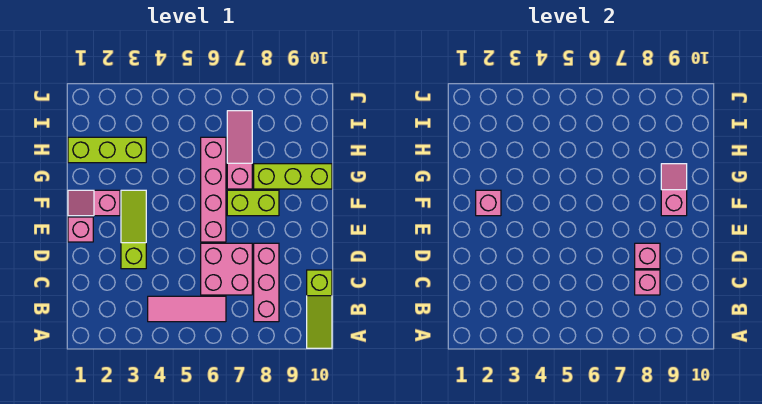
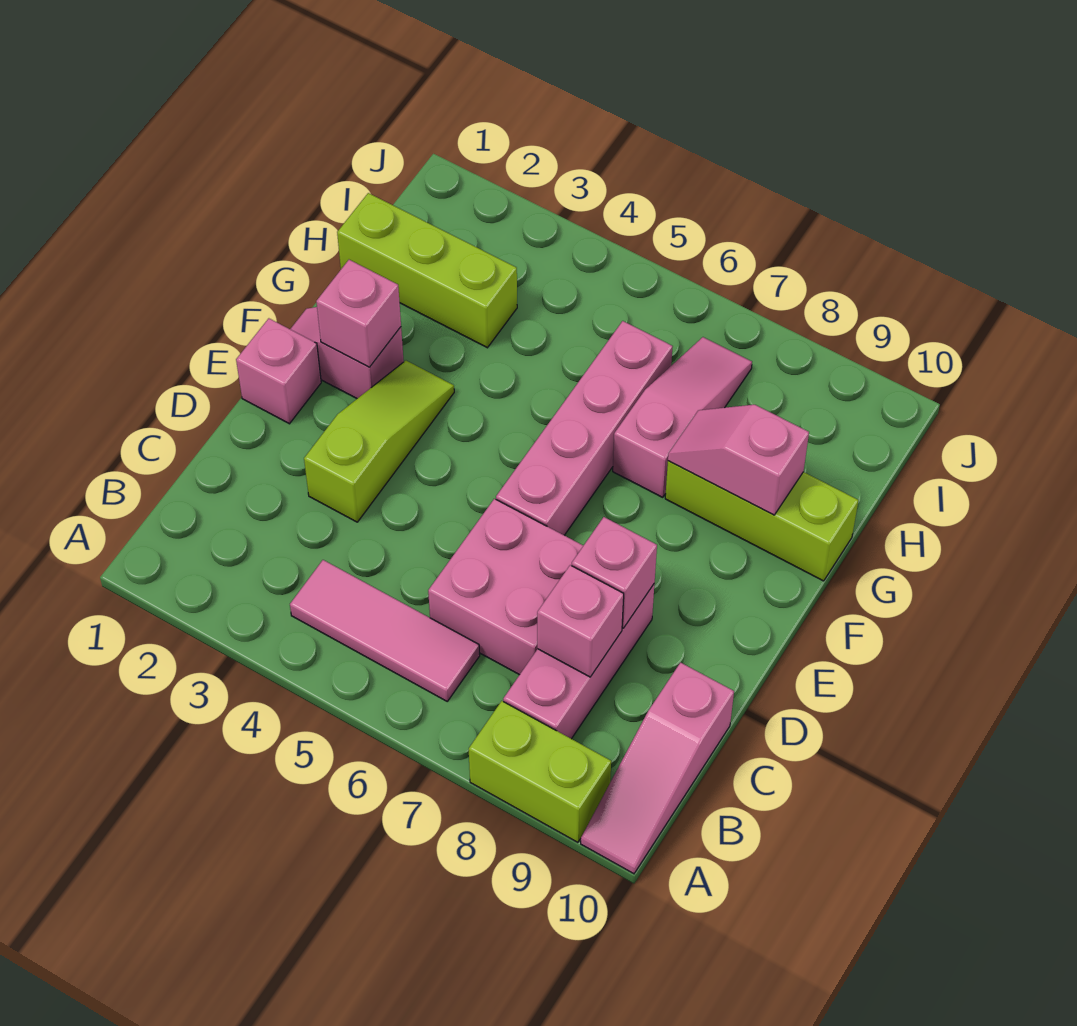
lime slope A10:C10 level 1 top C -> pink slope A10:C10 level 1 top C
lime brick F7:F8 level 1 -> lime brick A8:A9 level 1
pink slope F9:G9 level 2 top F -> pink slope G8:G9 level 2 top 9

